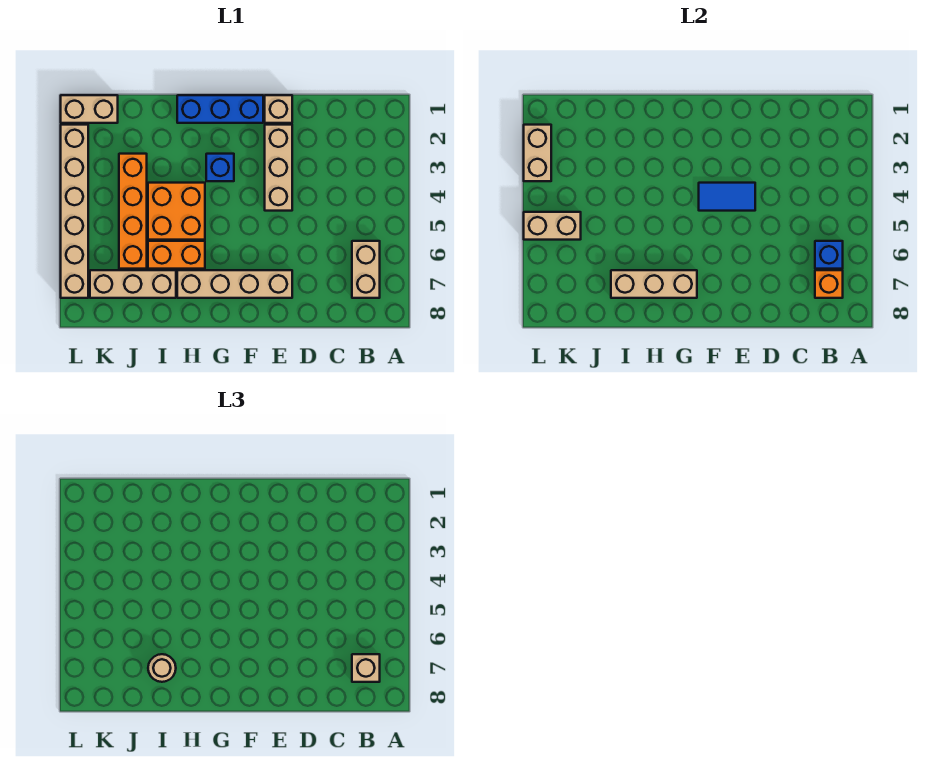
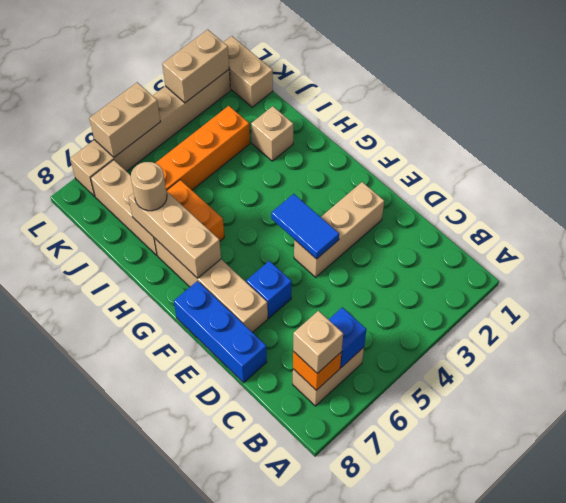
tan brick E1 level 1 -> tan brick I2 level 1
blue brick F1:H1 level 1 -> blue brick D8:F8 level 1
blue brick G3 level 1 -> blue brick E6 level 1
orange brick H4:I5 level 1 -> none
tan brick K5:L5 level 2 -> tan brick L5:L6 level 2

